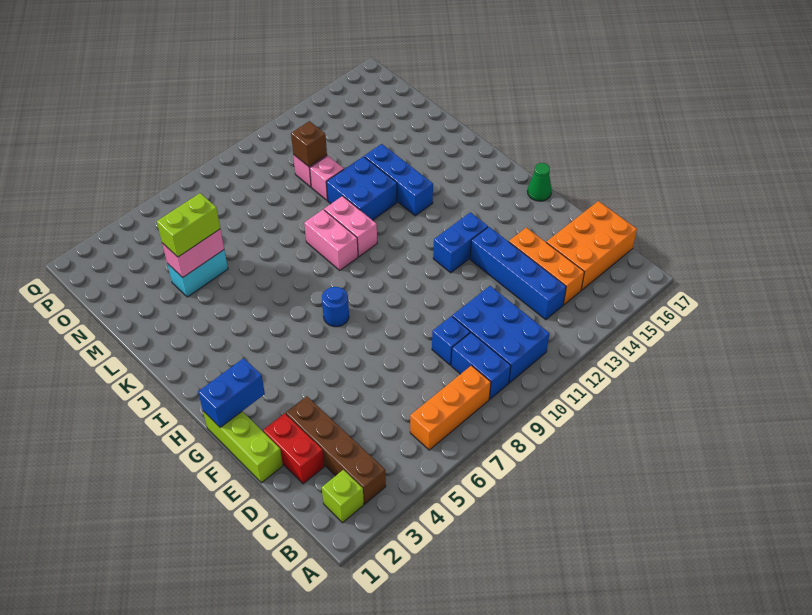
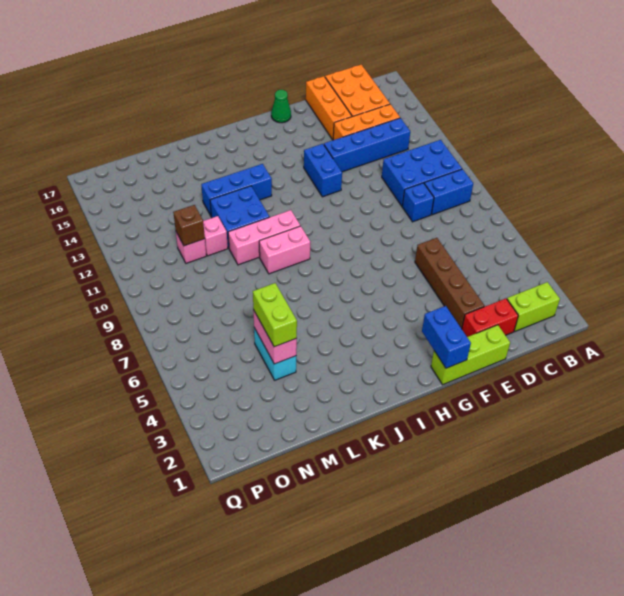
lime brick B2 level 1 -> lime brick B2:C2 level 1
brown brick B3:E3 level 1 -> brown brick E3:E6 level 1
orange brick B6:B8 level 1 -> orange brick E15:E17 level 1
blue round brick H7 level 1 -> none
pink brick J10:K10 level 1 -> pink brick J10:L10 level 1

